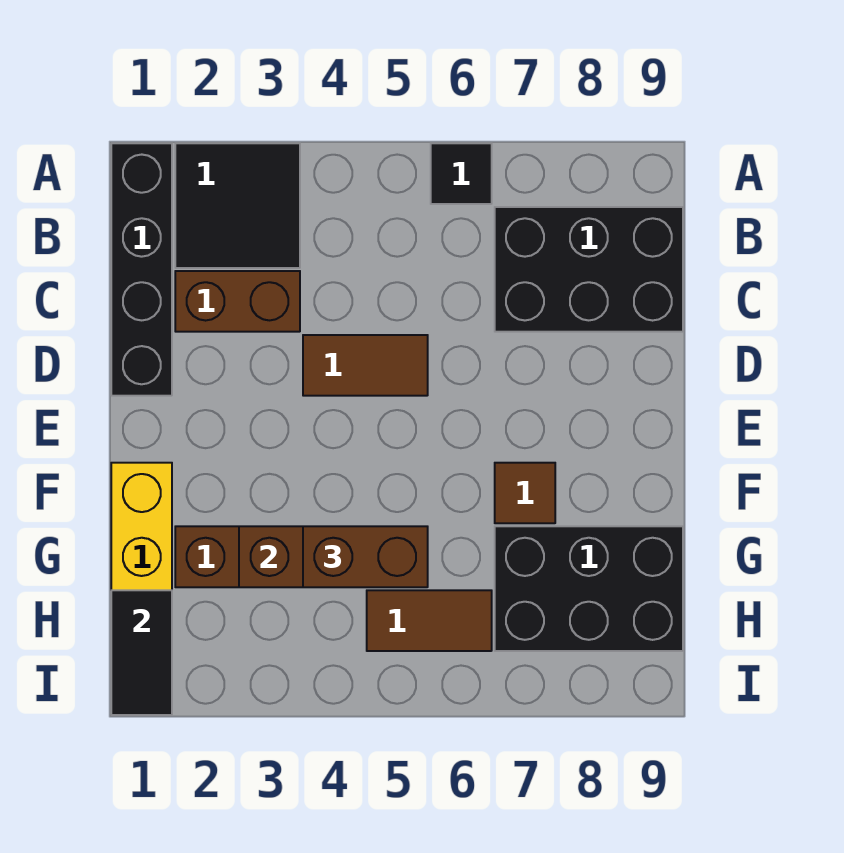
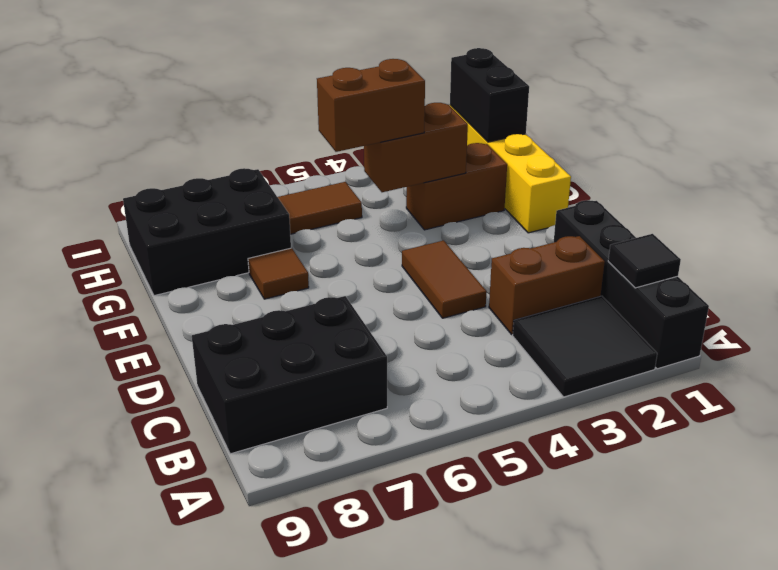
black tile A6 level 1 -> black tile B1 level 2
brown tile D4:D5 level 1 -> brown tile D4:E4 level 1
black tile H1:I1 level 2 -> black brick H1:I1 level 2

